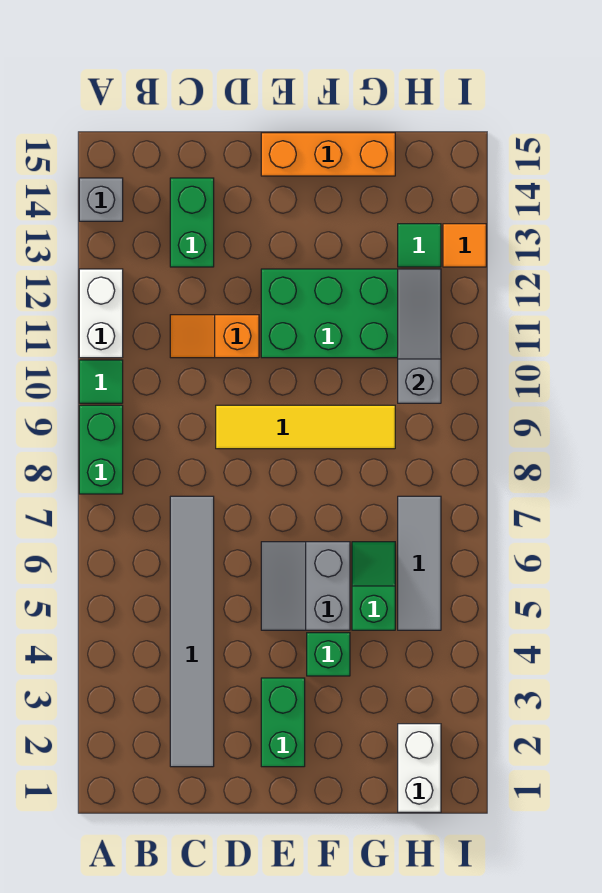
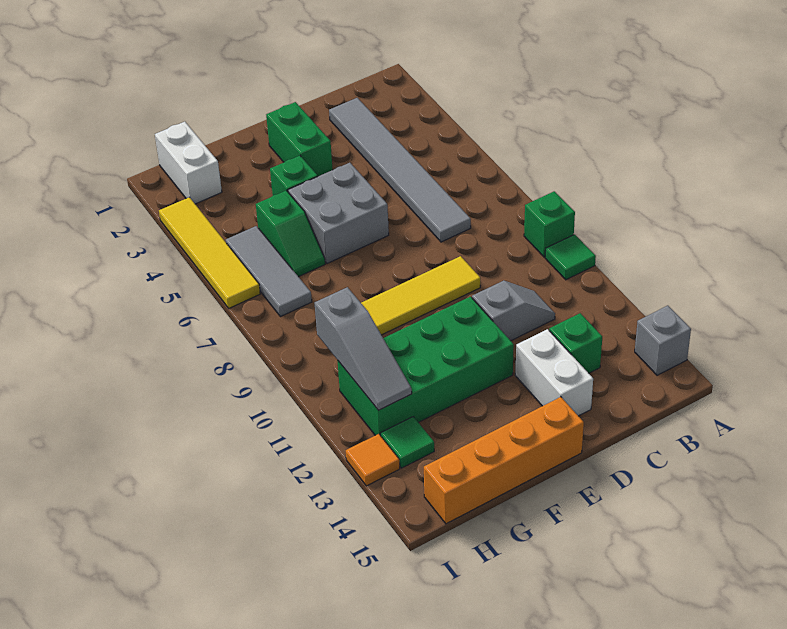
green brick A8:A9 level 1 -> green brick A9 level 1
white brick A11:A12 level 1 -> white brick D13:D14 level 1
orange slope C11:D11 level 1 top D -> grey slope C11:D11 level 1 top D
green brick C13:C14 level 1 -> green brick C13 level 1
grey slope E5:F6 level 1 top F -> grey brick E5:F6 level 1
orange brick E15:G15 level 1 -> orange brick E15:H15 level 1
none -> yellow tile I3:I6 level 1

